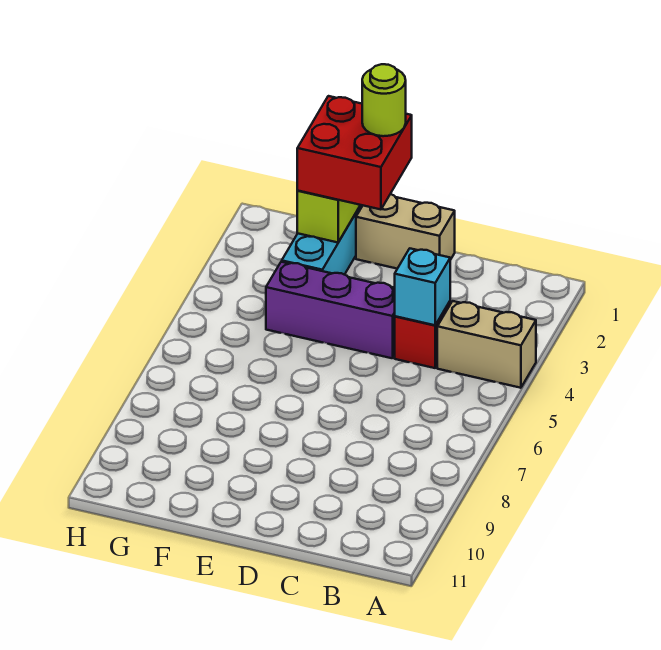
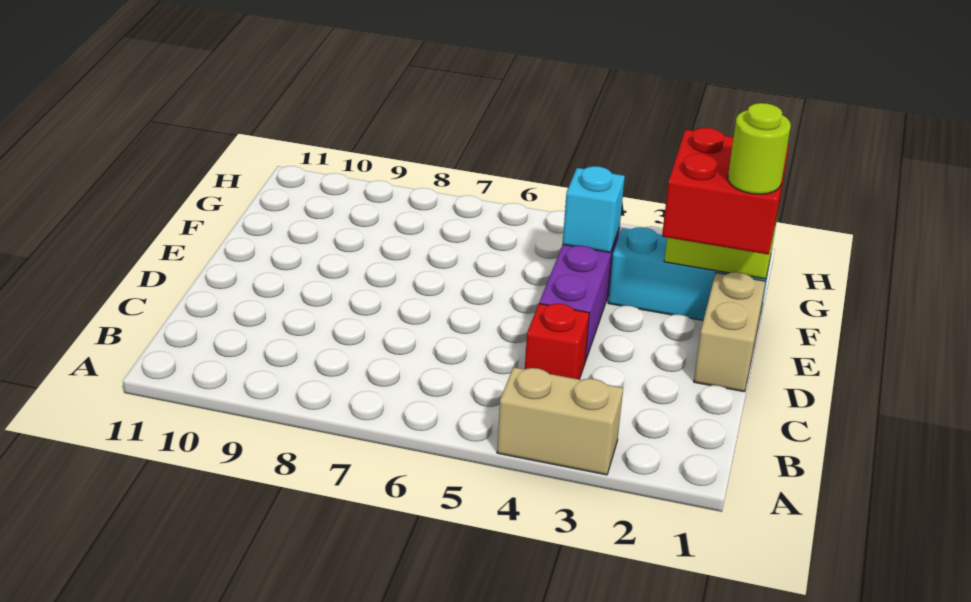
tan brick A4:B4 level 1 -> tan brick A3:A4 level 1
cyan brick C4 level 2 -> cyan brick F4 level 2

